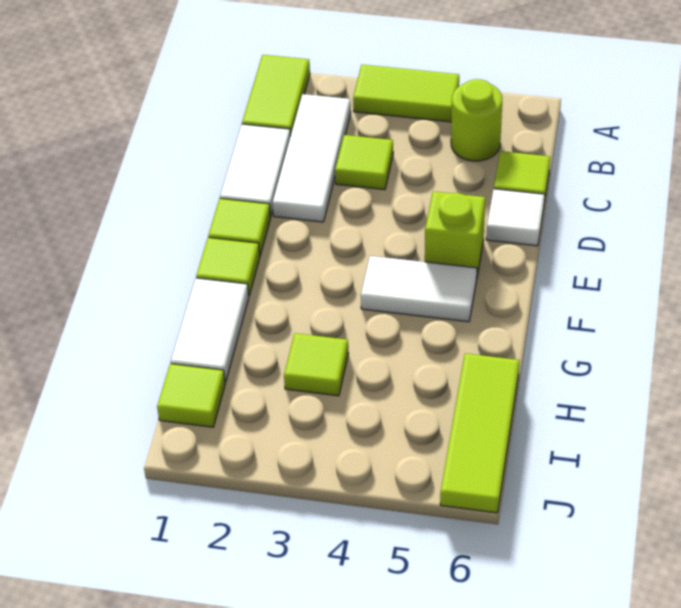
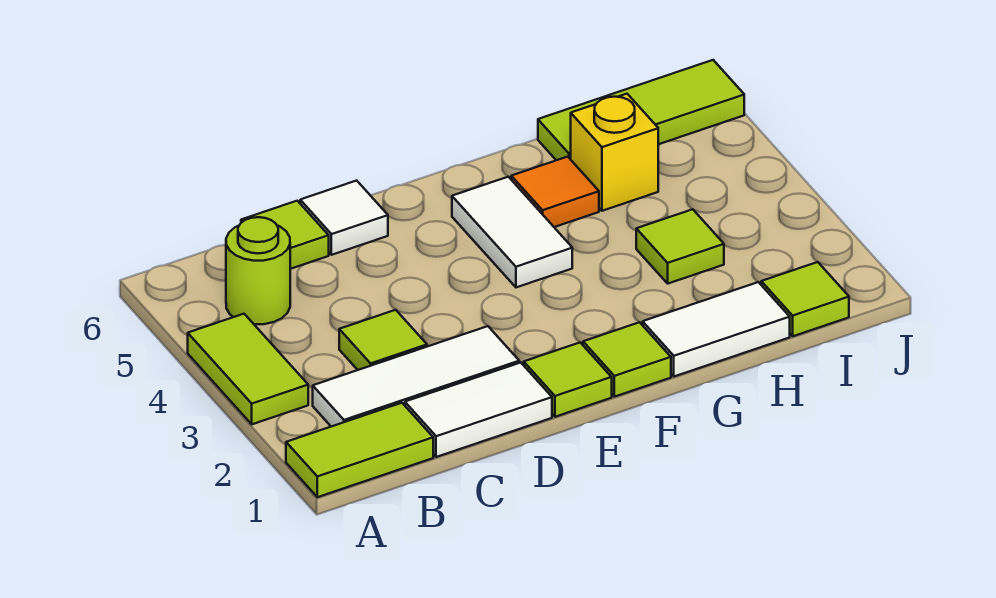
lime brick E5 level 1 -> none
none -> orange tile G5 level 1
none -> yellow brick H5 level 1

